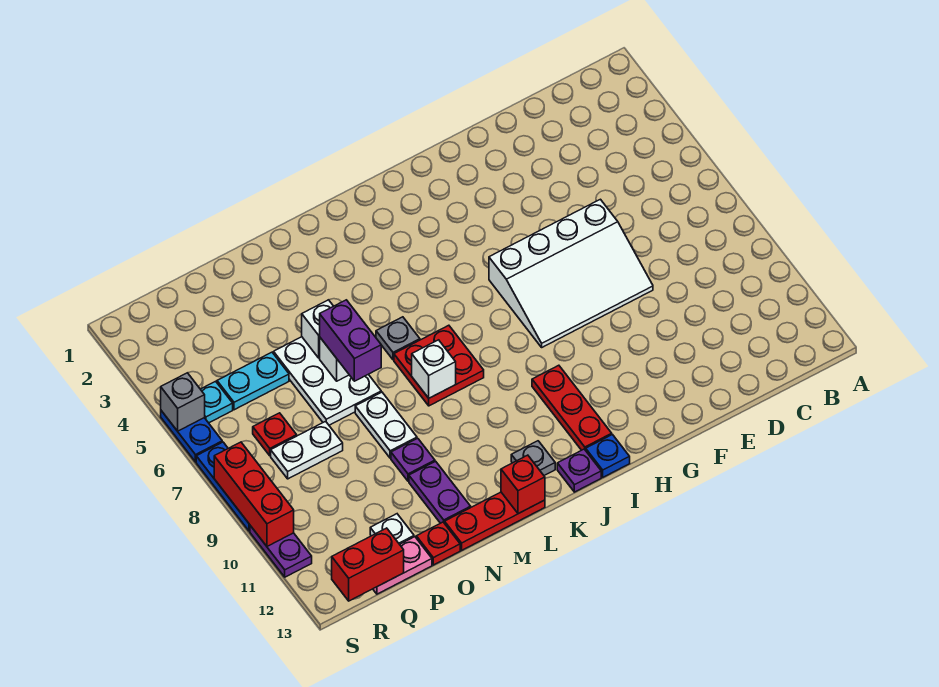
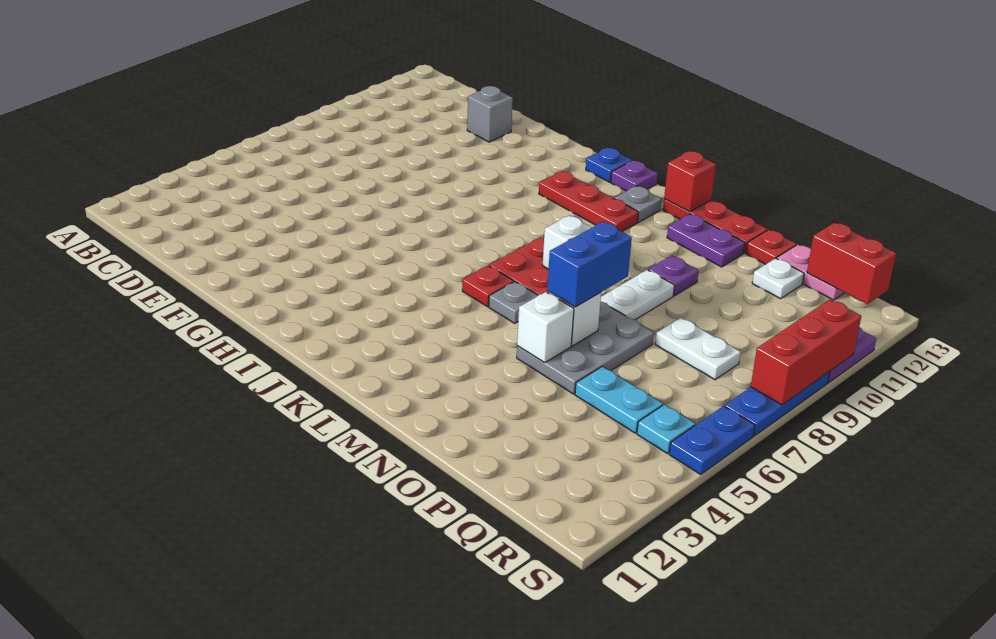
white slope E6:H8 level 1 top 6 -> none
red plate I10:I12 level 1 -> red plate I11:K11 level 1
white plate N5:O7 level 1 -> grey plate N5:O7 level 1
purple brick N6:N7 level 3 -> blue brick N6:N7 level 3
purple plate N11:N12 level 1 -> purple plate M12:N12 level 1
red plate Q7 level 1 -> red plate K6 level 1
grey brick S5 level 2 -> grey brick E12 level 1

